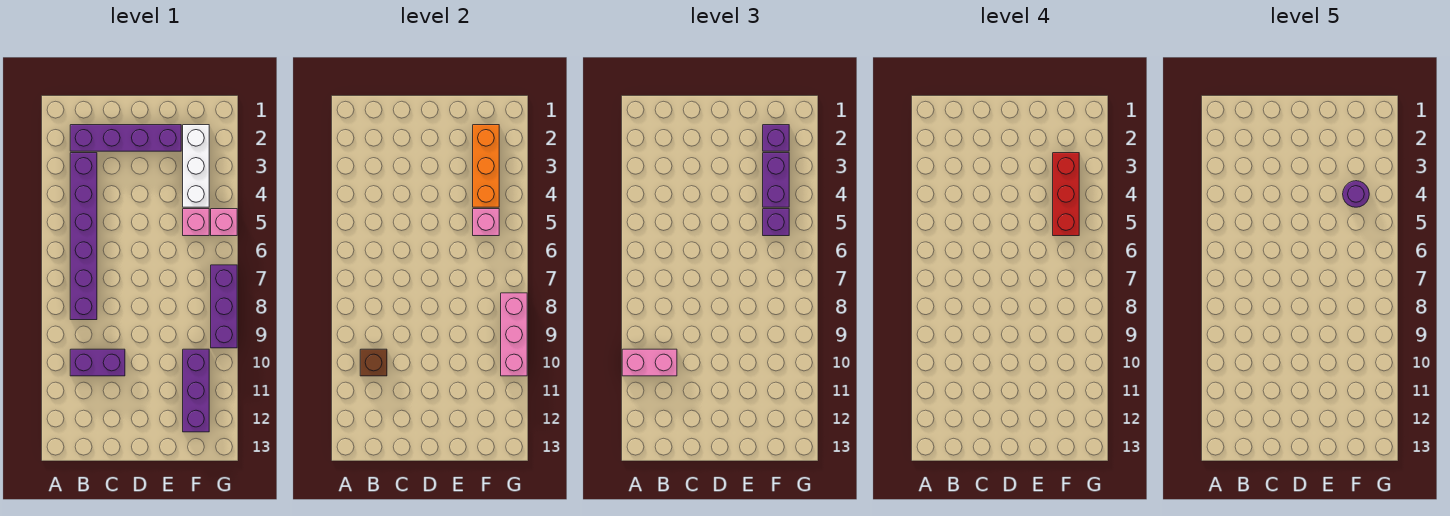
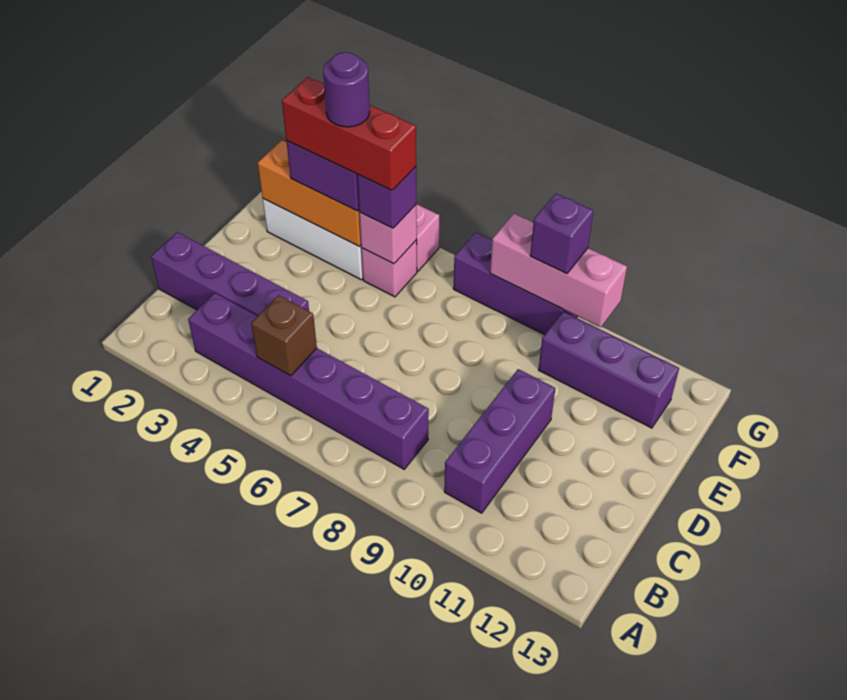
pink brick A10:B10 level 3 -> none
purple brick B2:E2 level 1 -> purple brick C1:C4 level 1
purple brick B10:C10 level 1 -> purple brick B10:D10 level 1
brown brick B10 level 2 -> brown brick B5 level 2
purple brick F2 level 3 -> purple brick G9 level 3

